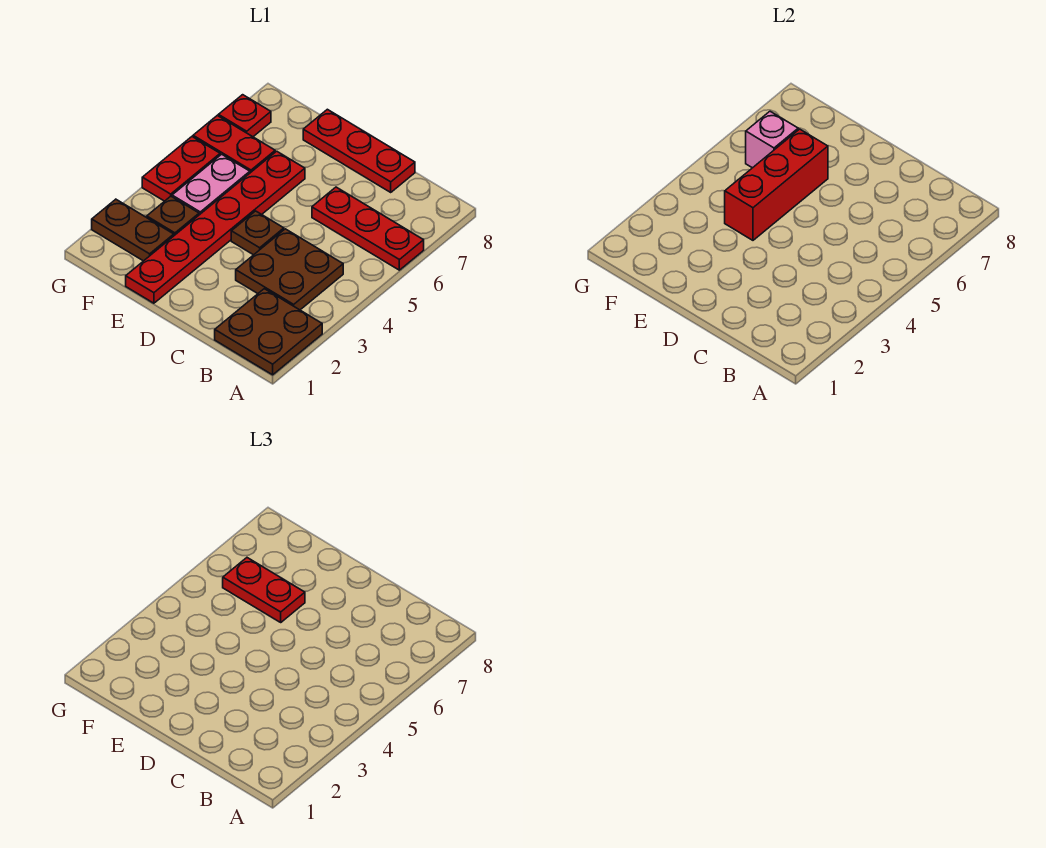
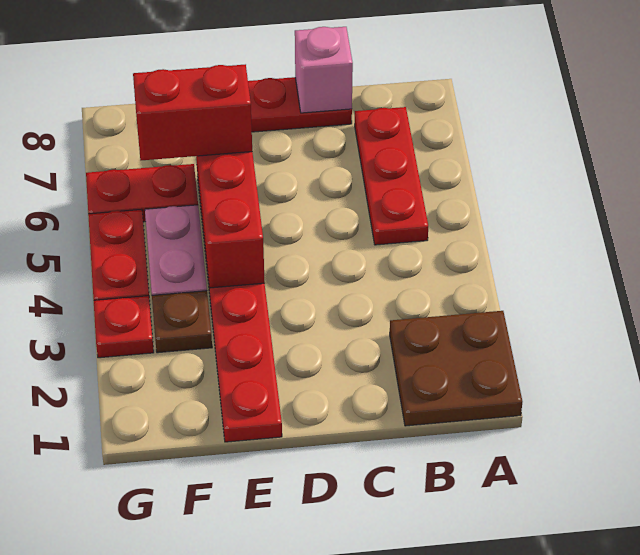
red plate A6:C6 level 1 -> red plate B5:B7 level 1
brown plate B3:C4 level 1 -> none
brown plate D4 level 1 -> none
red plate E6:F6 level 3 -> red brick E6:F6 level 3
brown plate F2:G2 level 1 -> none
pink brick F6 level 2 -> pink brick C8 level 2
red plate G7 level 1 -> red plate G3 level 1

